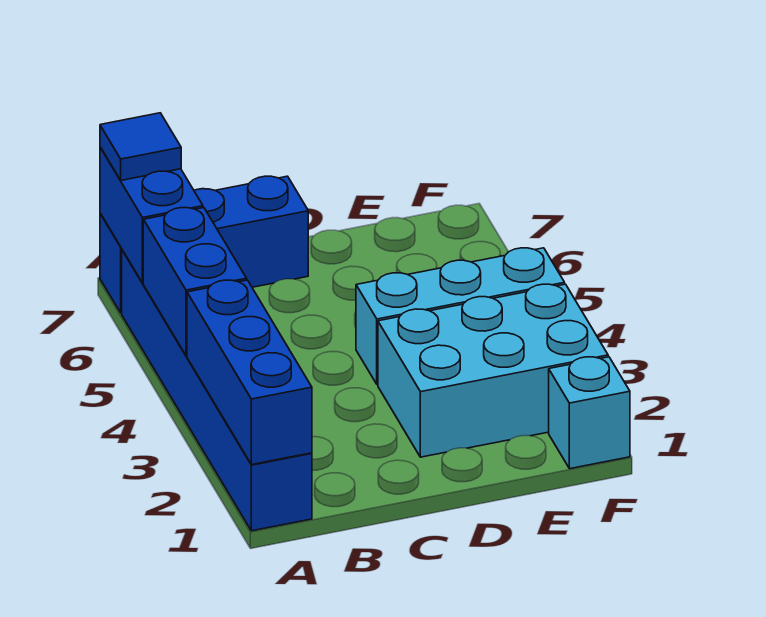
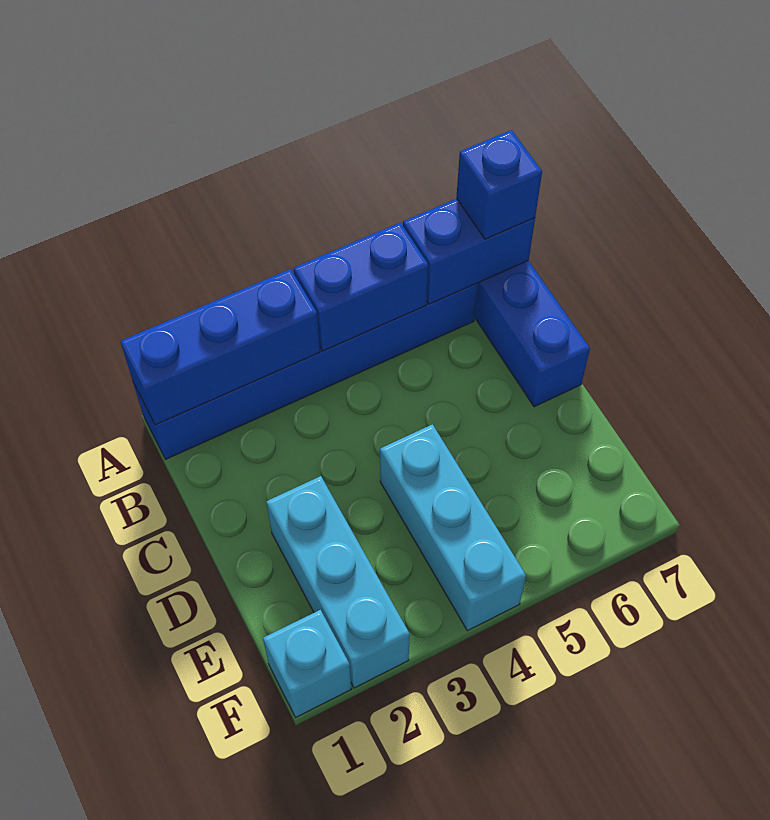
blue tile A7 level 3 -> blue brick A7 level 3
cyan brick D2:F3 level 1 -> cyan brick D2:F2 level 1

